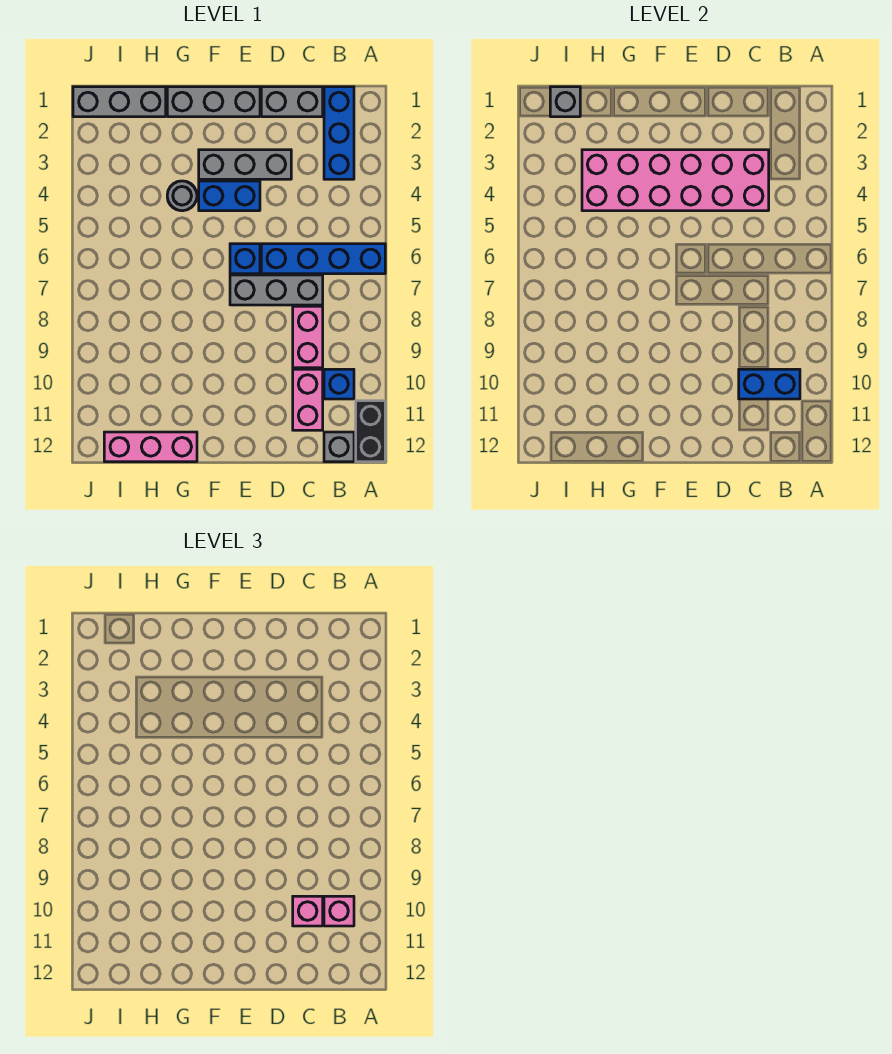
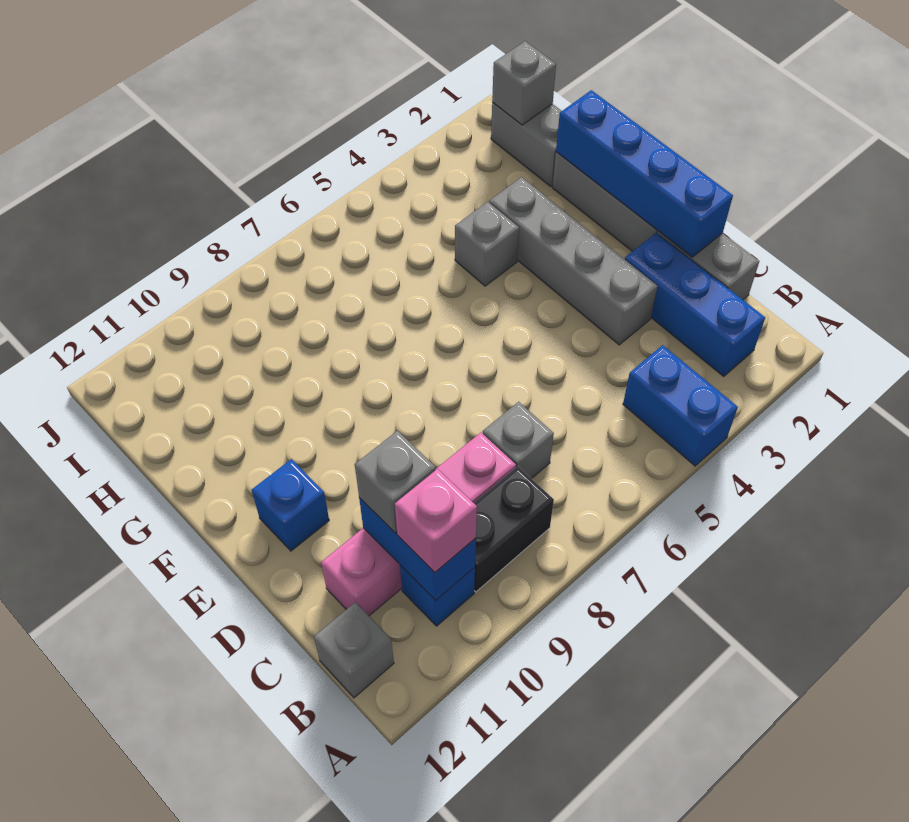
blue brick A6:D6 level 1 -> blue brick D1:G1 level 2
black brick A11:A12 level 1 -> black brick B8:B9 level 1
blue brick B1:B3 level 1 -> blue brick B2:D2 level 1
pink brick C3:H4 level 2 -> none
grey brick C7:E7 level 1 -> grey brick C7 level 1
pink brick C10 level 3 -> grey brick C10 level 3
grey brick D3:F3 level 1 -> grey brick D3:G3 level 1
blue brick E4:F4 level 1 -> blue brick A4:B4 level 1
blue brick E6 level 1 -> blue brick E11 level 1
grey round brick G4 level 1 -> grey brick G4 level 1
pink brick G12:I12 level 1 -> none
grey brick H1:J1 level 1 -> grey brick H1:I1 level 1

